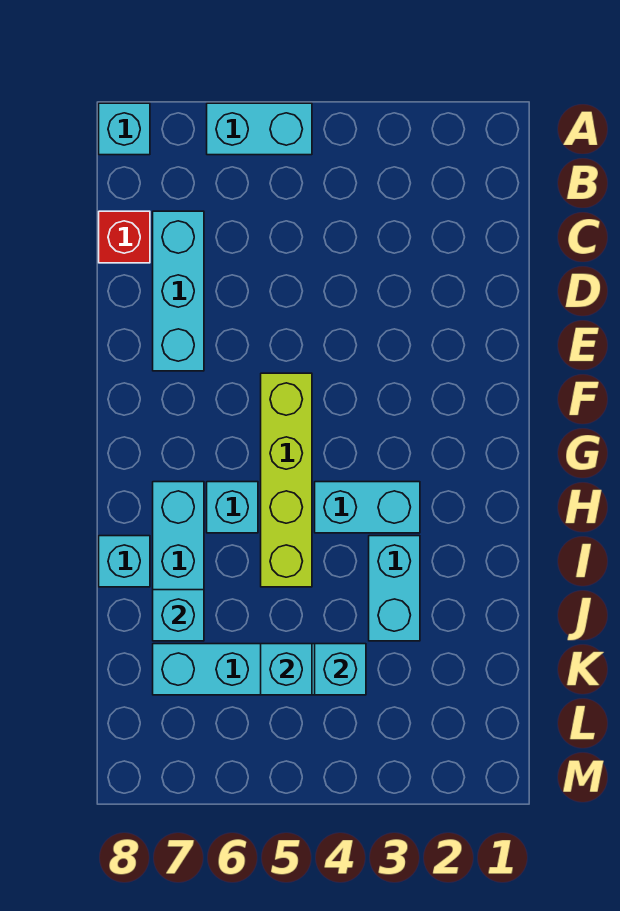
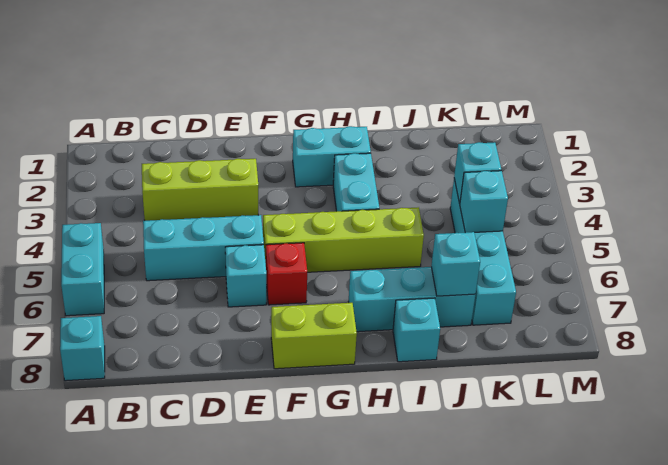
none -> lime brick C3:E3 level 1
cyan brick C7:E7 level 1 -> cyan brick C5:E5 level 1
red brick C8 level 1 -> red brick F6 level 1
none -> lime brick F8:G8 level 1
cyan brick H6 level 1 -> cyan brick E6 level 1
cyan brick I3:J3 level 1 -> cyan brick G2:H2 level 1

